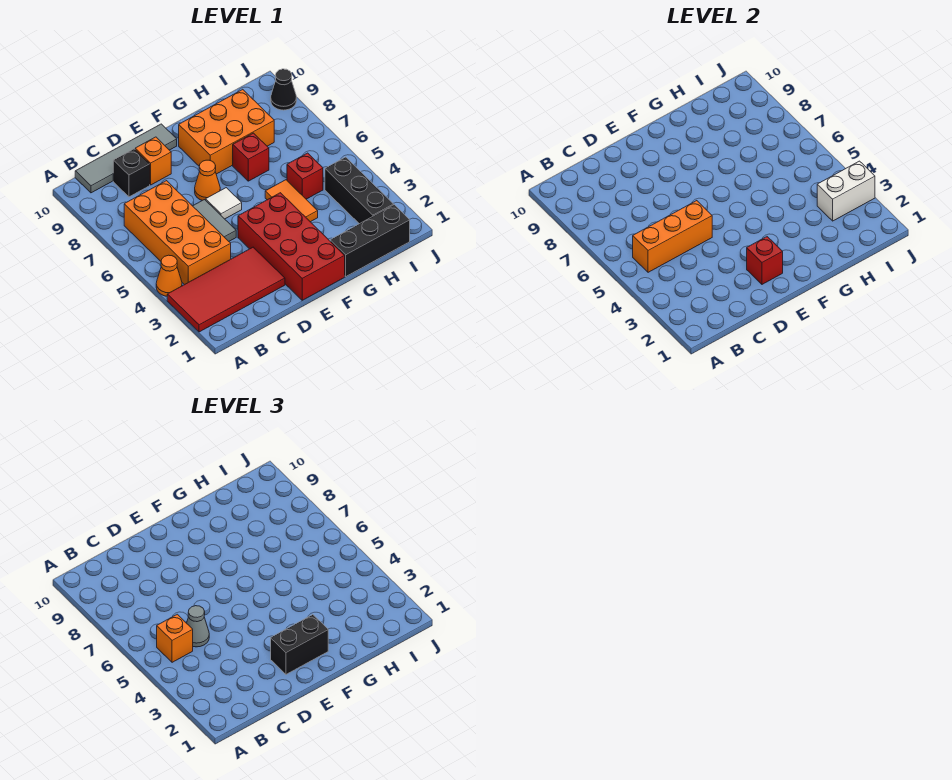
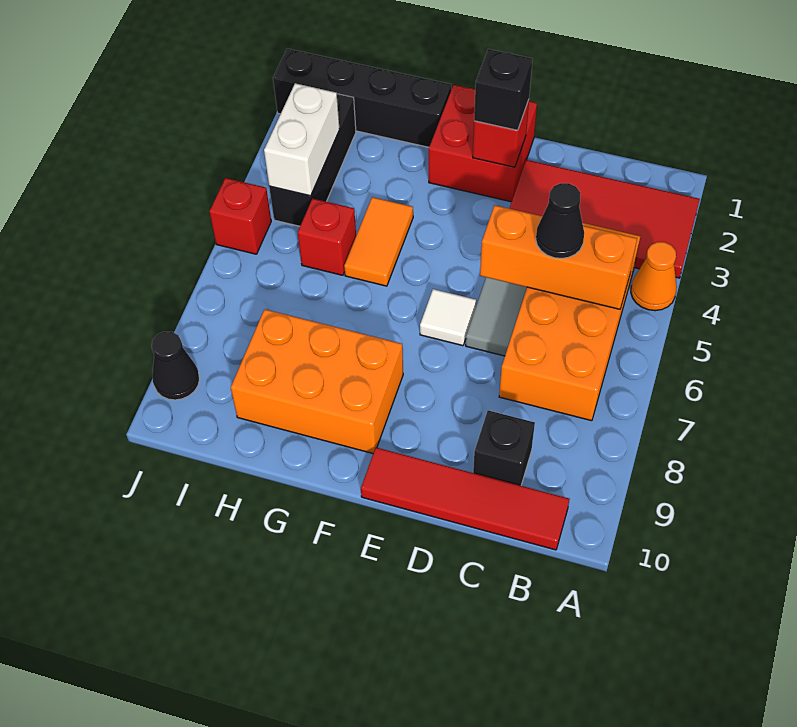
orange brick B5 level 3 -> none
grey tile B10:E10 level 1 -> red tile B10:E10 level 1
grey cone C5 level 3 -> black cone C5 level 3
orange brick D9 level 1 -> none
red brick E1:F4 level 1 -> red brick E1:F2 level 1
black brick E2:F2 level 3 -> black brick E2 level 3
orange cone E7 level 1 -> none
black brick G1:I1 level 1 -> black brick G1:J1 level 1
red brick G7 level 1 -> red brick J5 level 1
white brick I3:J3 level 2 -> white brick I3:I4 level 2

